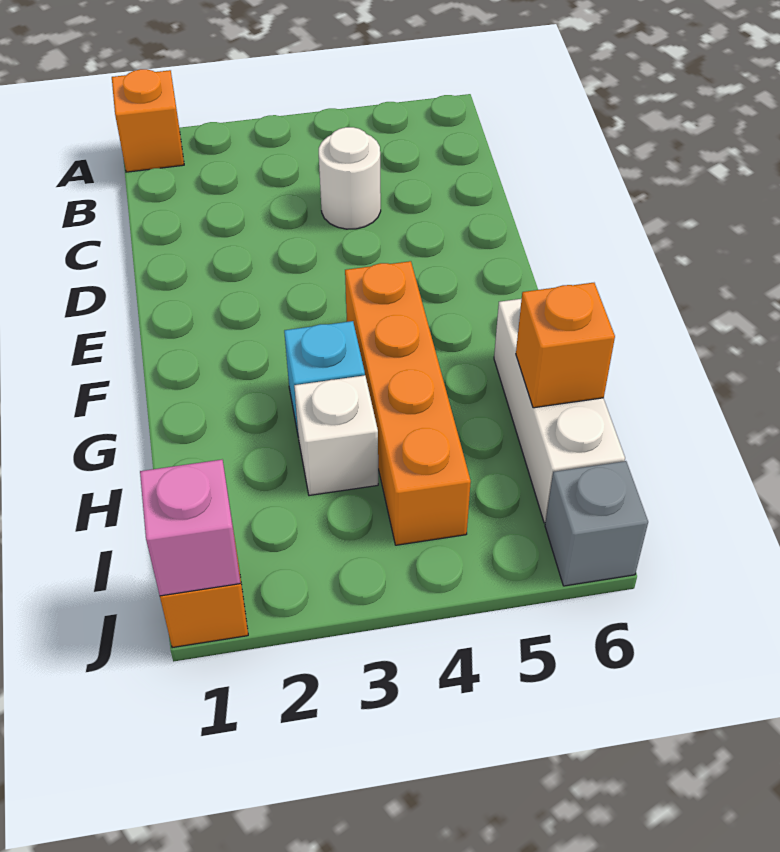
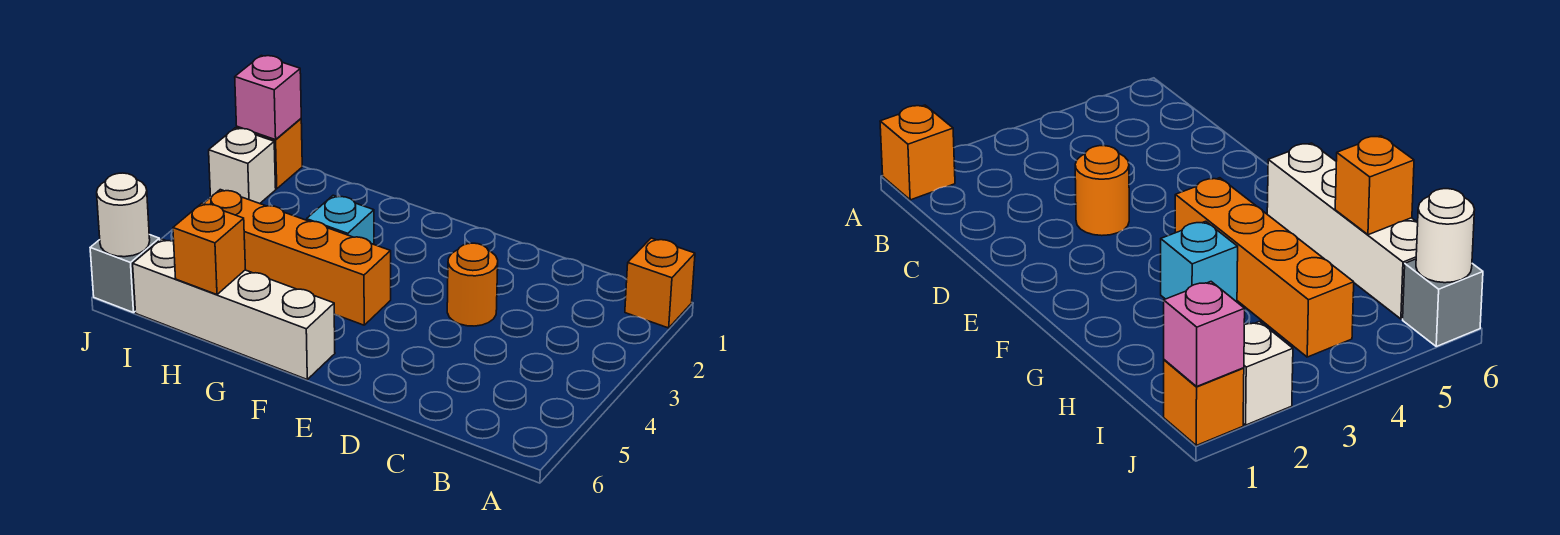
white round brick C4 level 1 -> white round brick J6 level 2
none -> orange round brick D3 level 1
white brick G6:I6 level 1 -> white brick F6:I6 level 1
white brick H3 level 1 -> white brick J2 level 1

